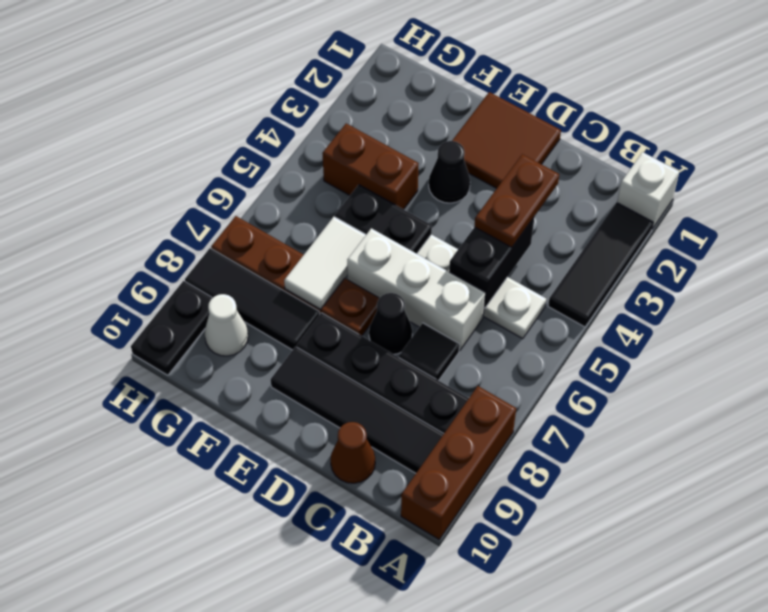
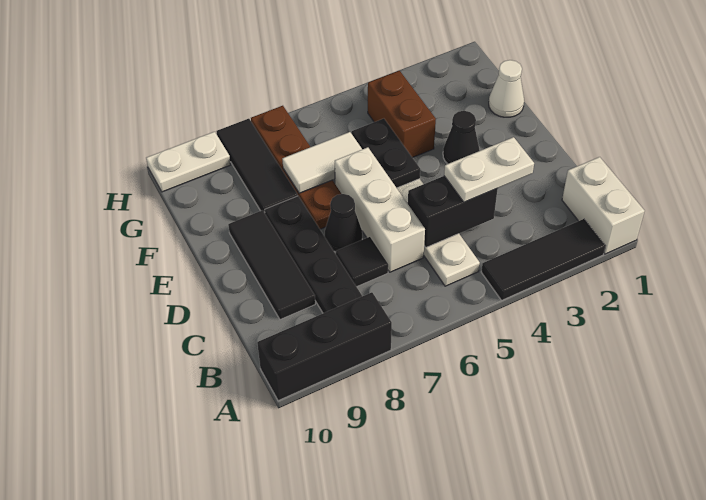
white brick A1 level 1 -> white brick A1:B1 level 1
brown brick A8:A10 level 1 -> black brick A8:A10 level 1
black tile B9:E9 level 1 -> black tile C9:E9 level 1
brown plate C3:C4 level 3 -> white plate C3:C4 level 3
brown cone C10 level 1 -> none
brown tile D1:E2 level 1 -> none
white cone G9 level 1 -> white cone F1 level 1
black plate H9:H10 level 1 -> white plate H9:H10 level 1

